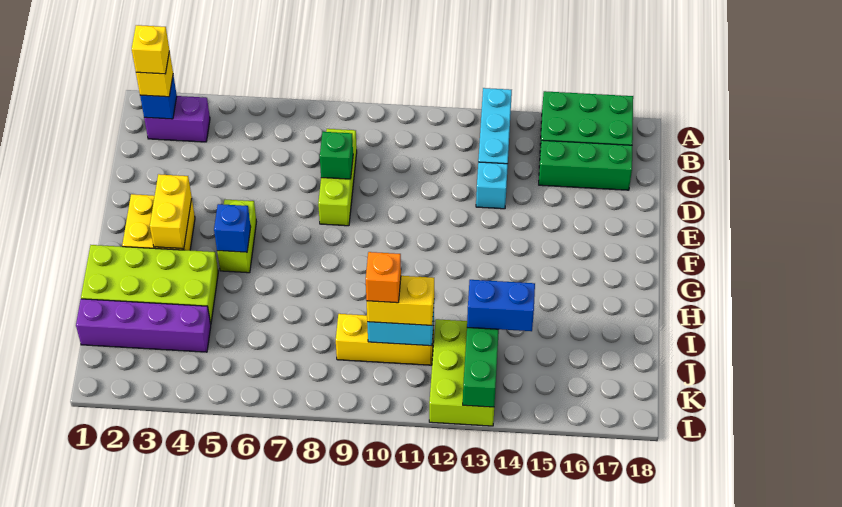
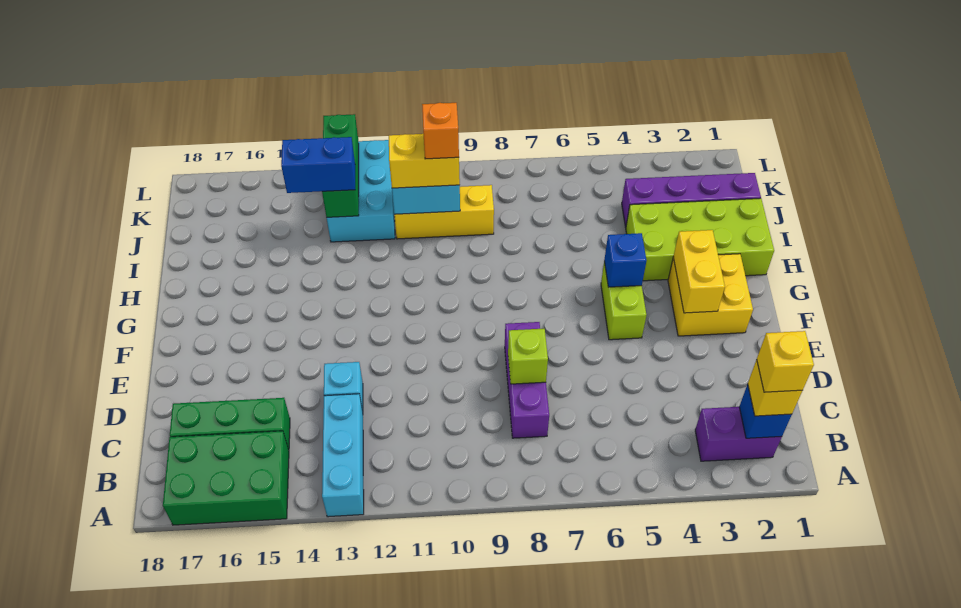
lime brick C8:E8 level 1 -> purple brick C8:E8 level 1
green brick D8 level 2 -> lime brick D8 level 2
lime brick J12:L13 level 1 -> cyan brick J12:L13 level 1

